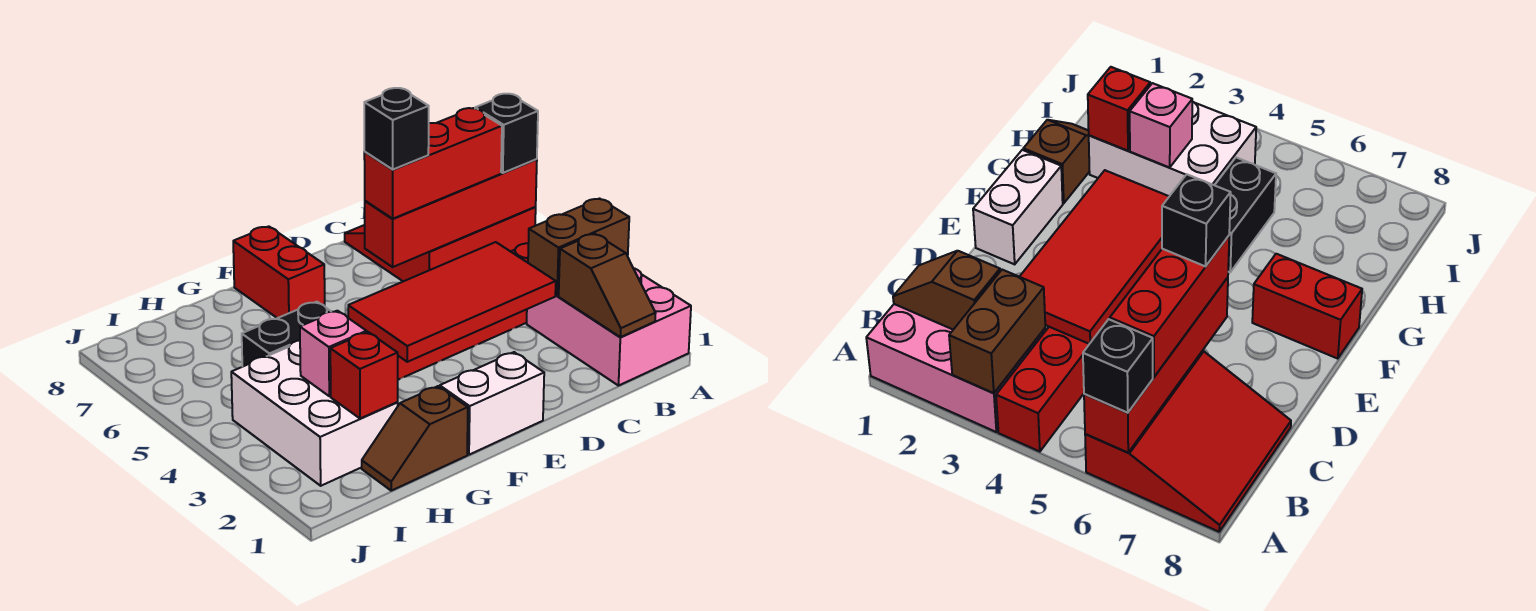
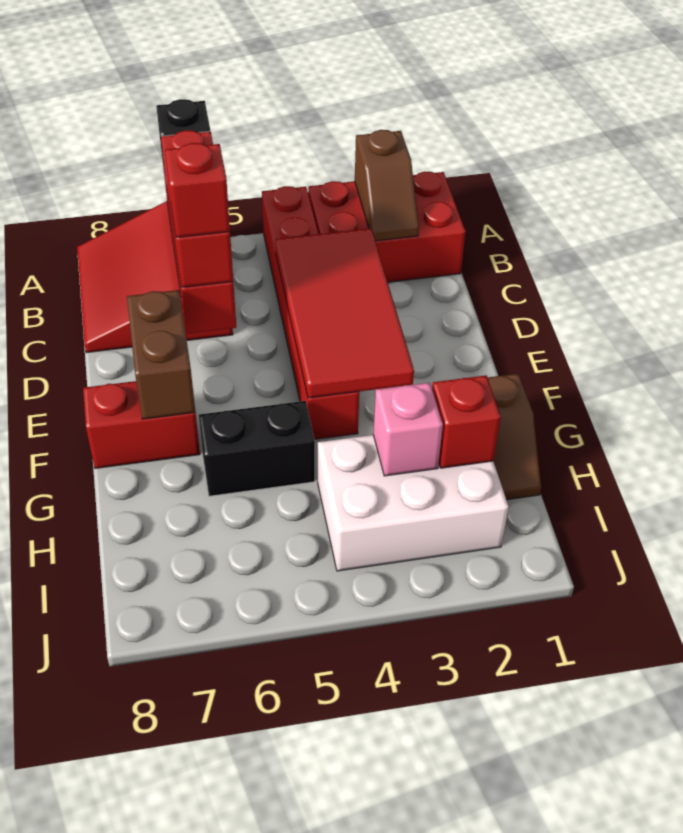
pink brick A1:B3 level 1 -> red brick A1:B3 level 1
brown brick A3:B3 level 2 -> brown brick E7:F7 level 2
brown slope B1:B2 level 2 top 2 -> brown slope A2:B2 level 2 top A
black brick D6 level 4 -> red brick D6 level 4
white brick E1:F1 level 1 -> none
black brick G5:H5 level 1 -> black brick G5:G6 level 1

